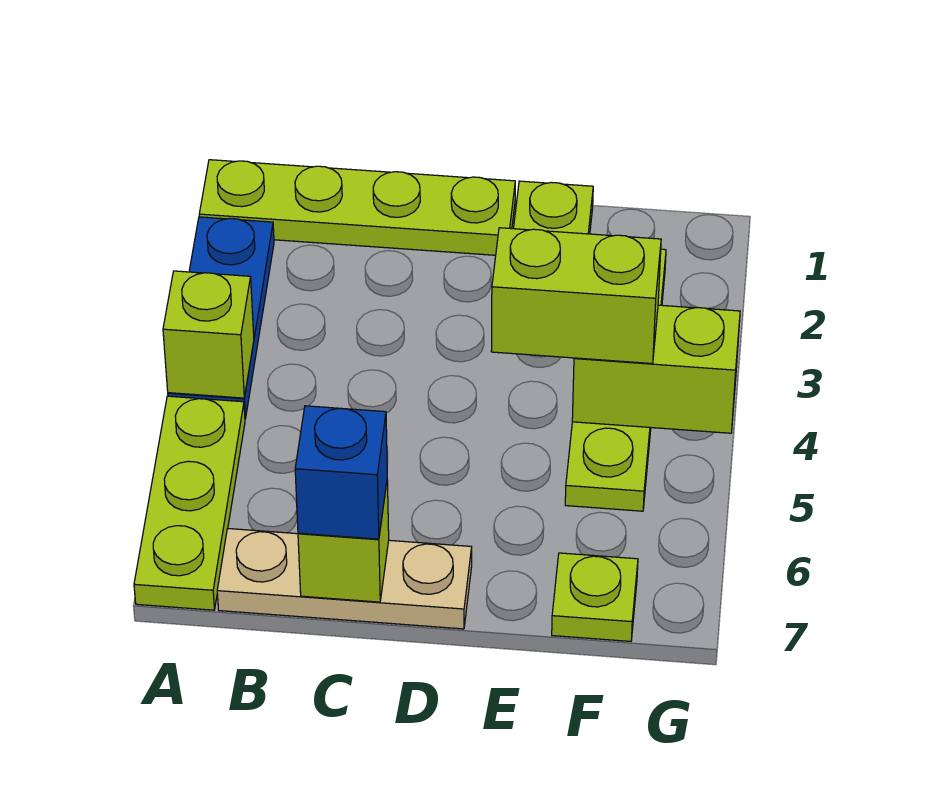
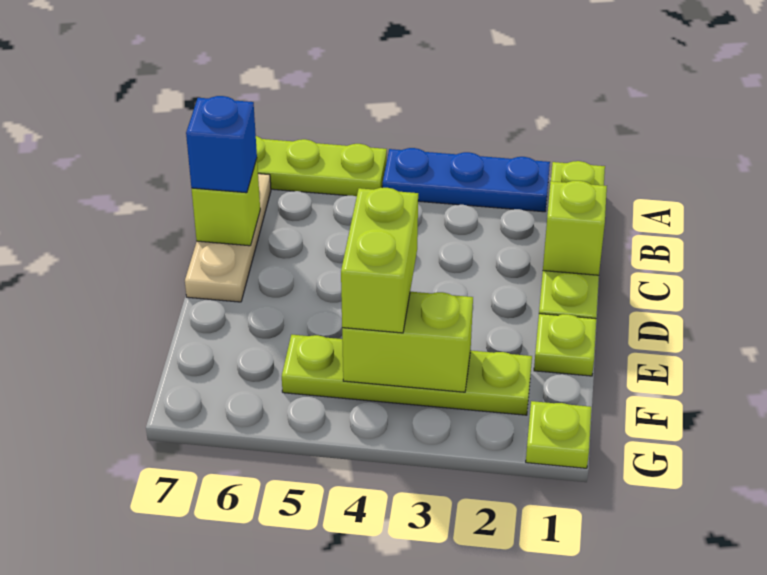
lime brick A4 level 2 -> lime brick C1 level 2
lime brick F4:G4 level 2 -> lime brick F3:F4 level 2
lime plate F7 level 1 -> lime plate G1 level 1

